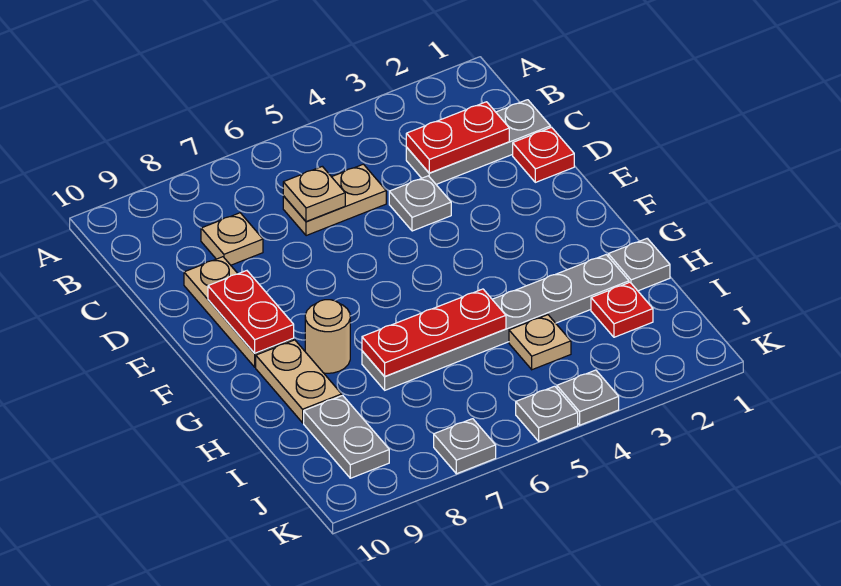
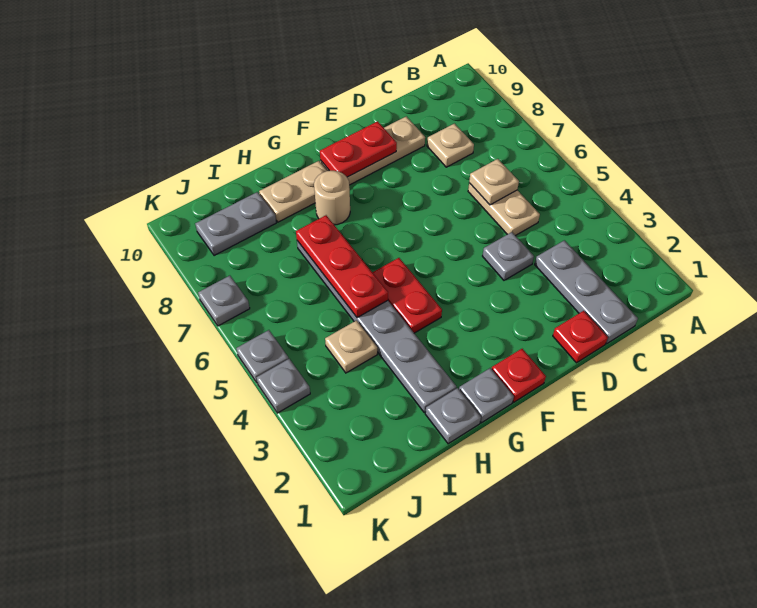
red plate C2:C3 level 2 -> red plate G4:G5 level 1
none -> grey plate G1 level 1
red plate I2 level 1 -> red plate F1 level 1

